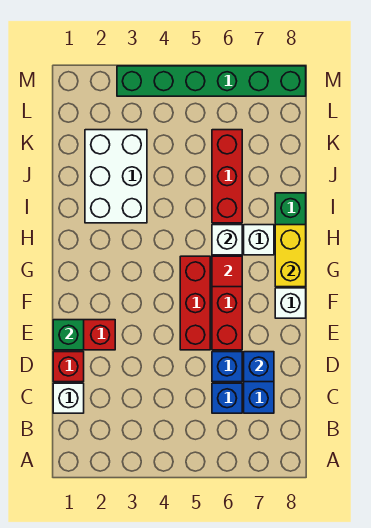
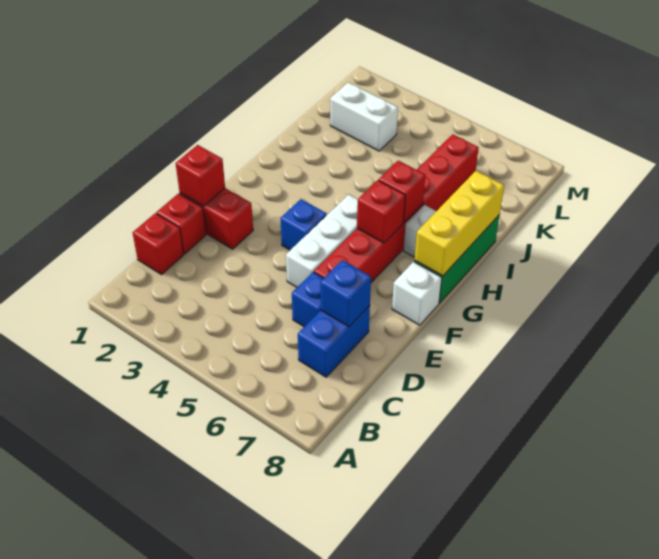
white brick C1 level 1 -> red brick C1 level 1
blue brick C6 level 1 -> blue brick F4 level 1
green brick E1 level 2 -> red brick E1 level 2
red brick E5:G5 level 1 -> white brick E5:G5 level 1
red tile G6 level 2 -> red brick G6 level 2
yellow brick G8:H8 level 2 -> yellow brick G8:I8 level 2
white brick H6 level 2 -> red brick H6 level 2
white brick I2:K3 level 1 -> white brick K2:K3 level 1
green brick M3:M8 level 1 -> none

